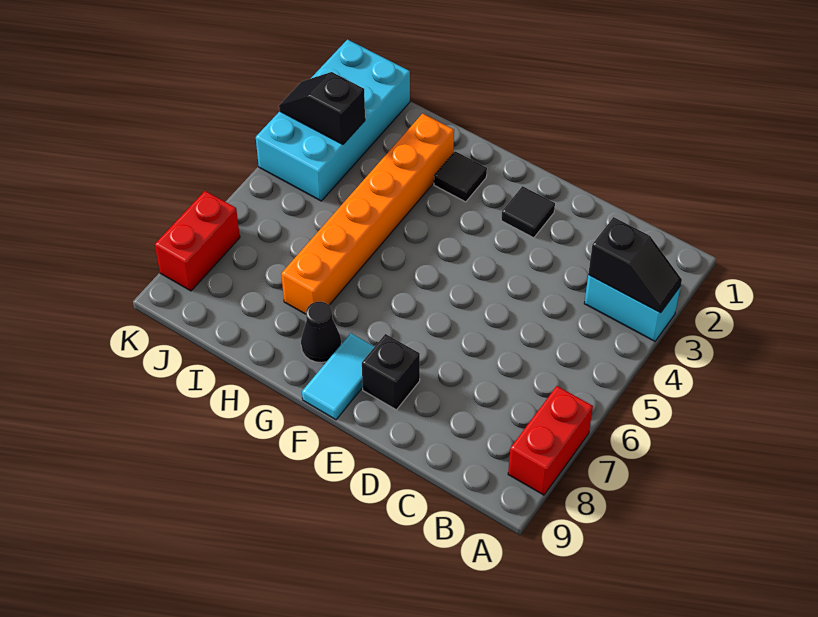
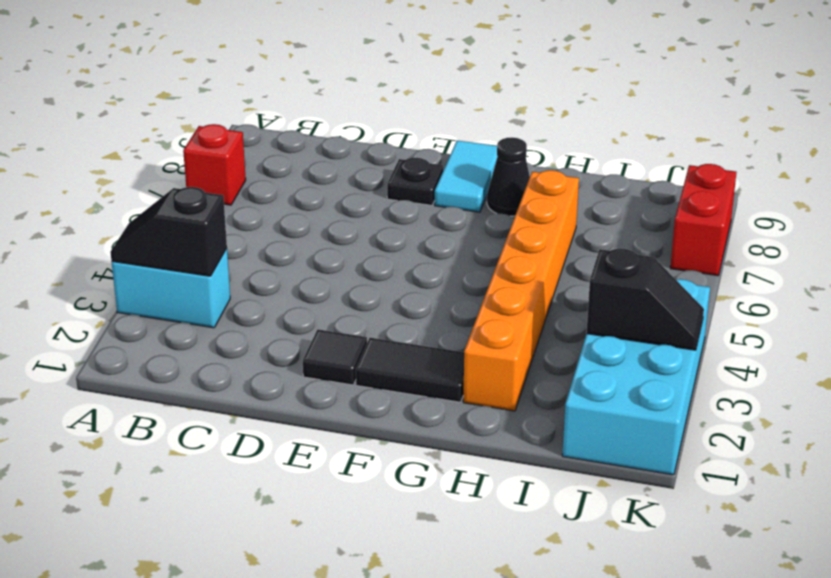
red brick A7:A8 level 1 -> red brick A7 level 1
black brick E8 level 1 -> black plate E8 level 1
black tile G2 level 1 -> black tile F2:G2 level 1

